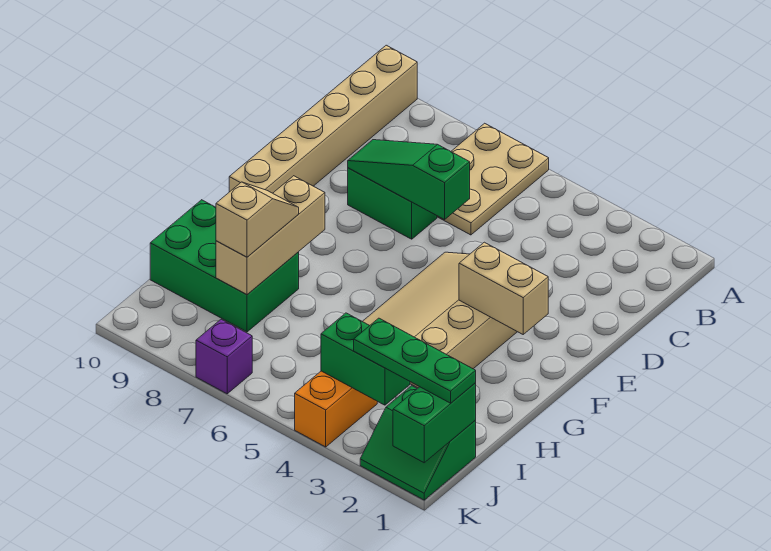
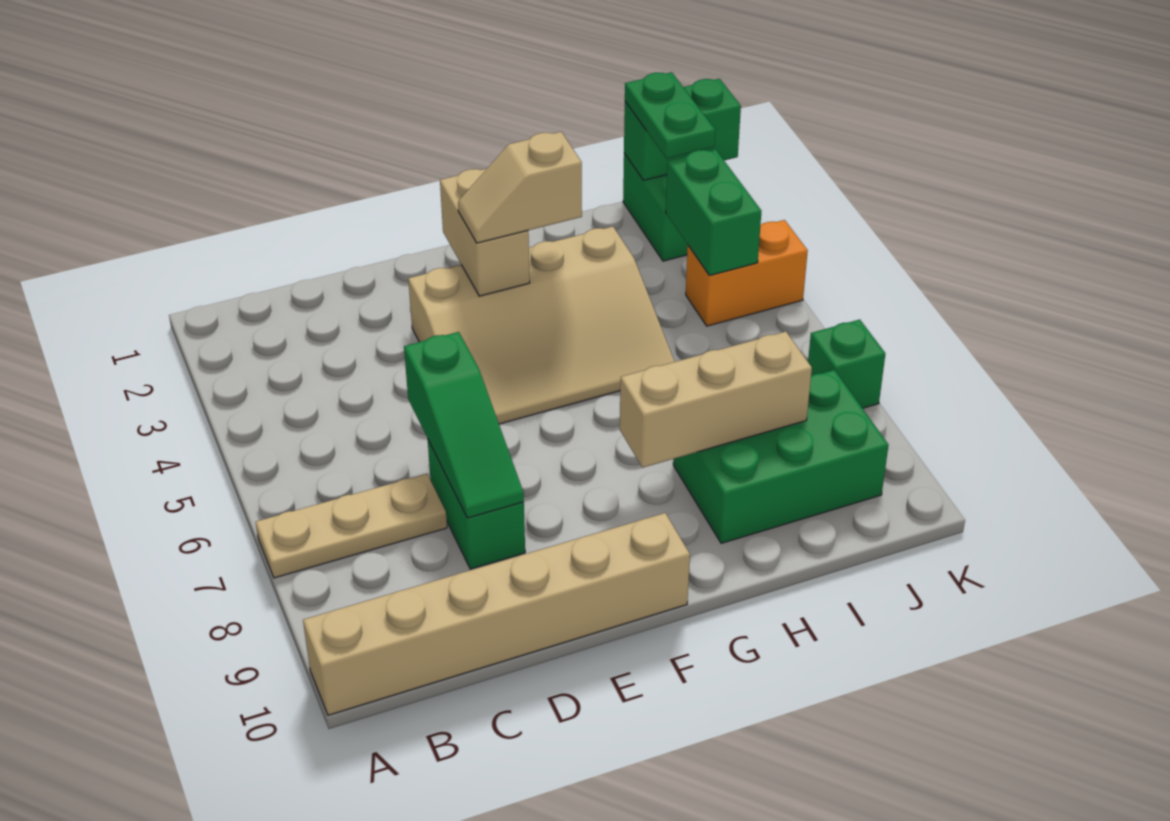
tan plate A6:C7 level 1 -> tan plate A7:C7 level 1
green brick H8:I10 level 1 -> green brick H8:J9 level 1
tan slope H8:I8 level 3 top I -> tan slope F3:G3 level 3 top G
green plate J1:J3 level 3 -> green plate J1:J2 level 3
purple brick K7 level 1 -> green brick K7 level 1

